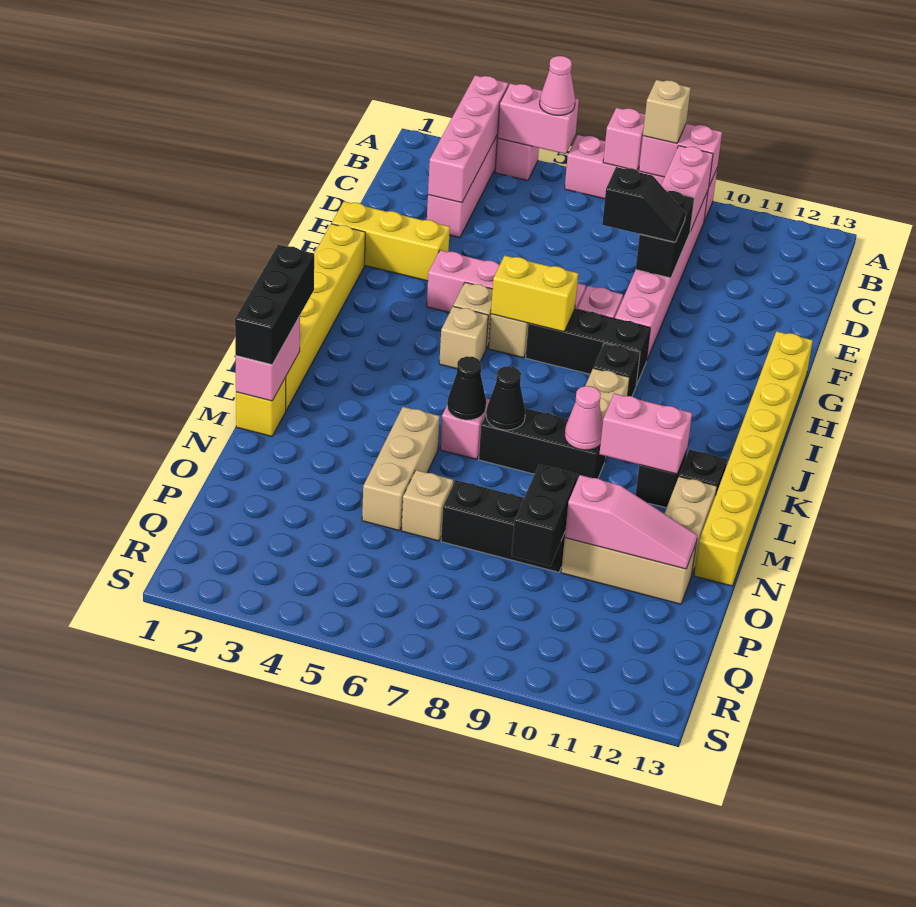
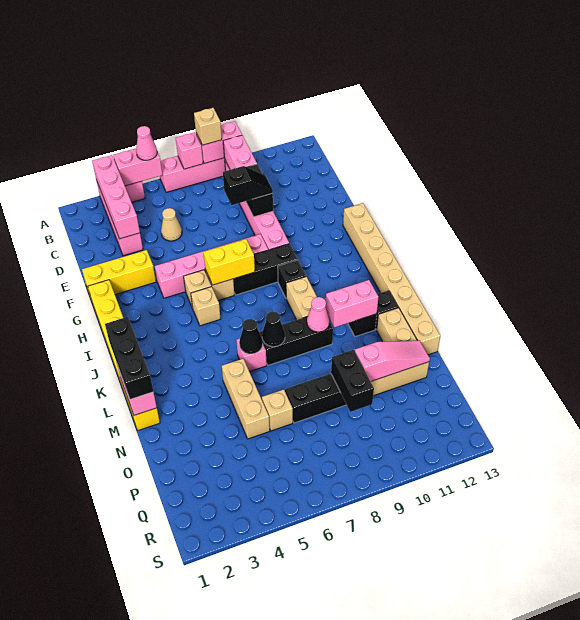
none -> tan cone D5 level 1
yellow brick G13:N13 level 1 -> tan brick G13:N13 level 1

